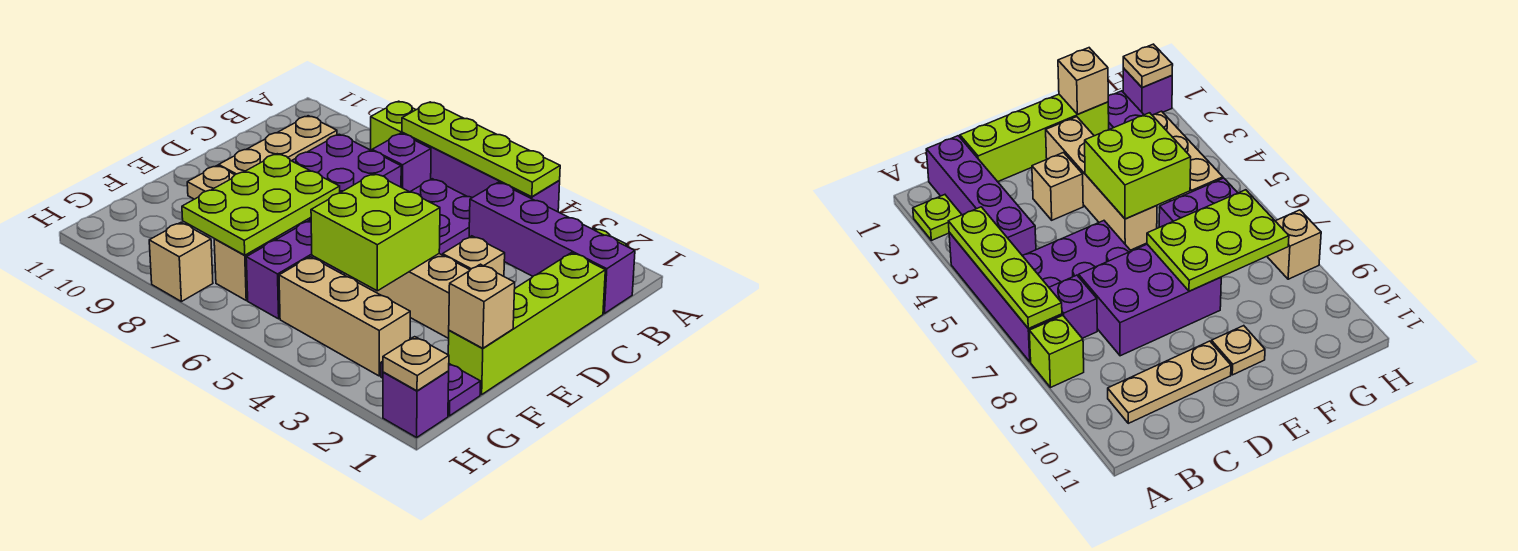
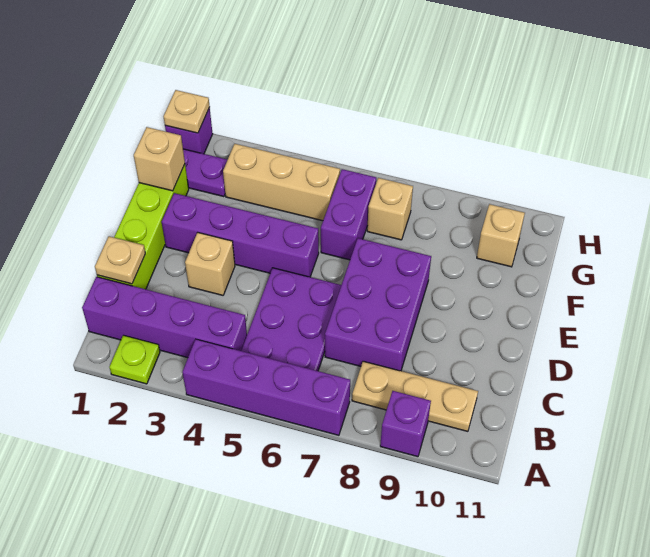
lime plate A4:A7 level 2 -> none
lime brick A8 level 1 -> none
purple brick B7 level 1 -> purple brick A9 level 1
tan plate B10:D10 level 1 -> tan plate B8:B10 level 1
tan brick E2:E5 level 1 -> purple brick E2:E5 level 1
lime brick E4:F5 level 2 -> none
lime plate E7:G8 level 2 -> none
tan plate E10 level 1 -> tan plate C1 level 2
tan brick H8 level 1 -> tan brick G10 level 1

